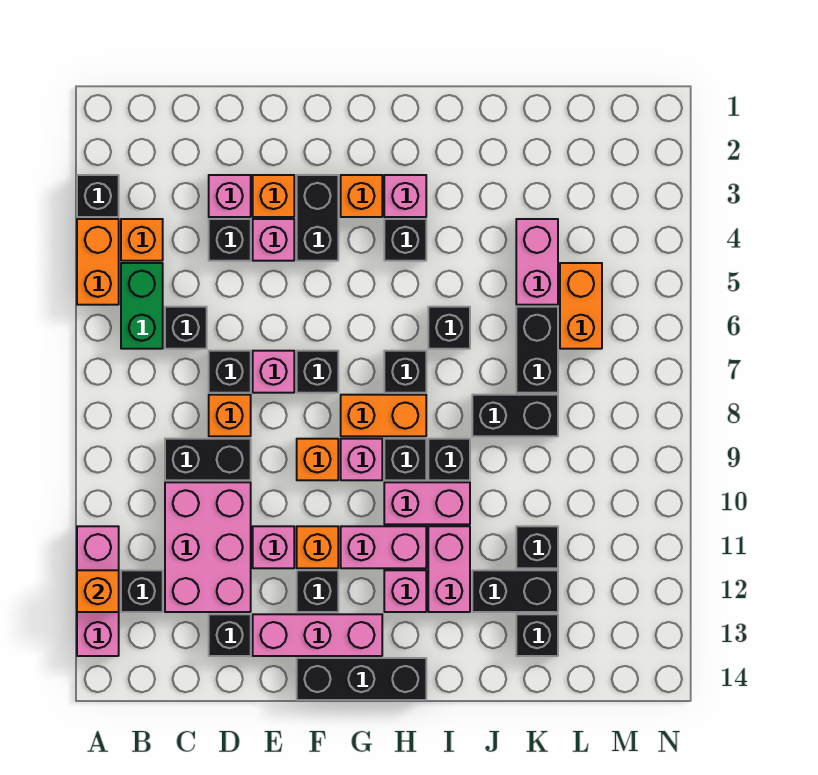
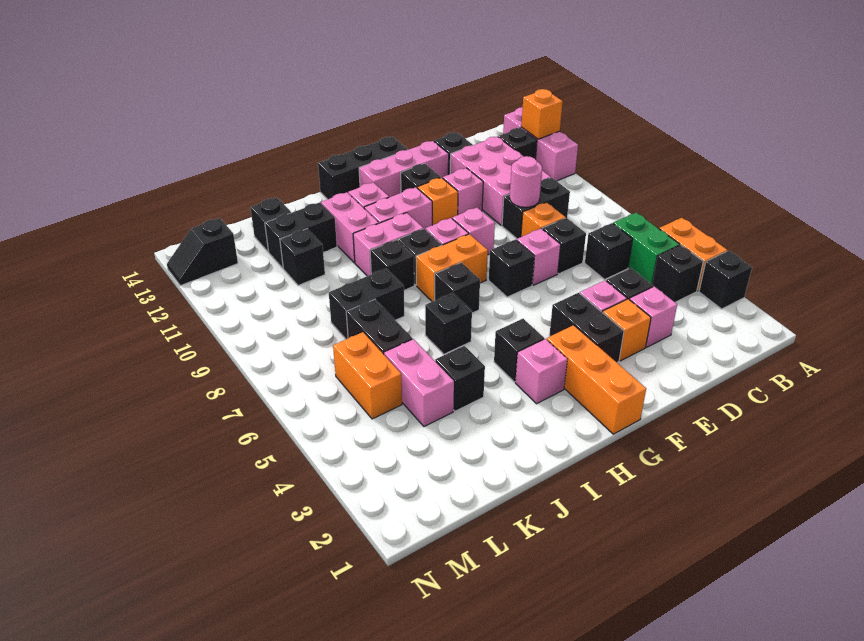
orange brick B4 level 1 -> black brick B4 level 1
none -> pink round brick D9 level 2
orange brick F9 level 1 -> pink brick F9 level 1
orange brick G3 level 1 -> orange brick G1:G3 level 1
none -> black brick J4 level 1
none -> black slope M13:N13 level 1 top M

